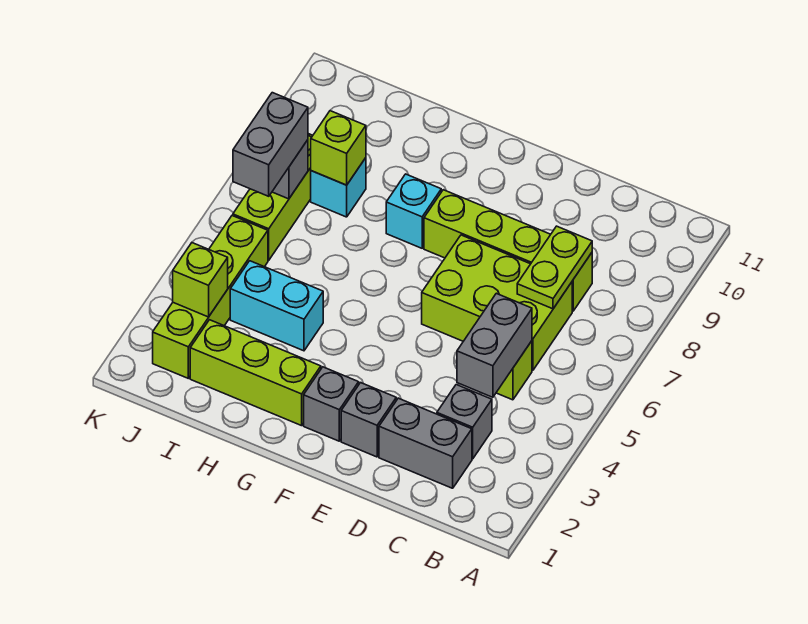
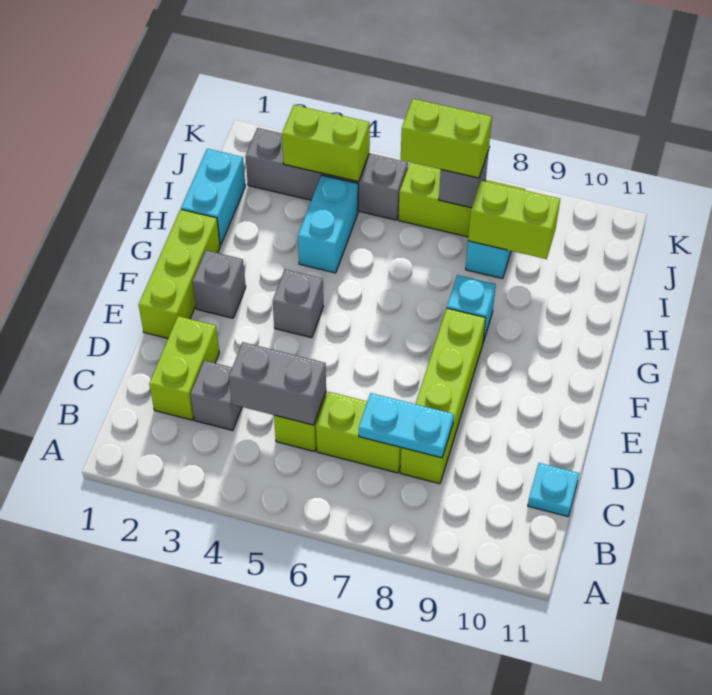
grey brick C2:D2 level 1 -> lime brick C2:D2 level 1
lime brick C6:E7 level 1 -> lime brick C6:C7 level 1
lime plate C7:C8 level 2 -> cyan plate C7:C8 level 2
none -> cyan plate C11 level 1
grey brick E2 level 1 -> grey brick F4 level 1
lime brick G2:I2 level 1 -> lime brick E1:G1 level 1
none -> cyan brick H1:I1 level 1
lime brick I8 level 2 -> lime brick I8:I9 level 2
lime brick J2:J5 level 1 -> grey brick J2:J5 level 1
lime brick J3 level 2 -> lime brick J3:J4 level 2
grey brick J6:J7 level 3 -> lime brick J6:J7 level 3

